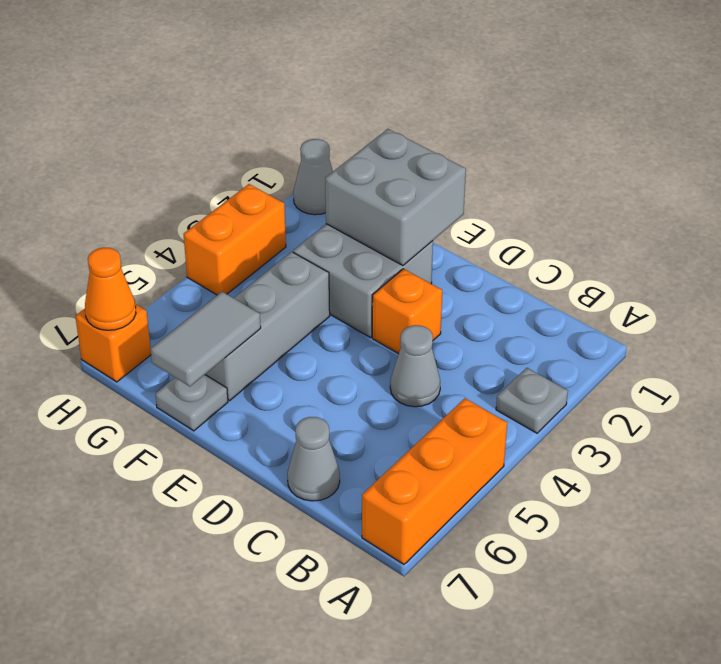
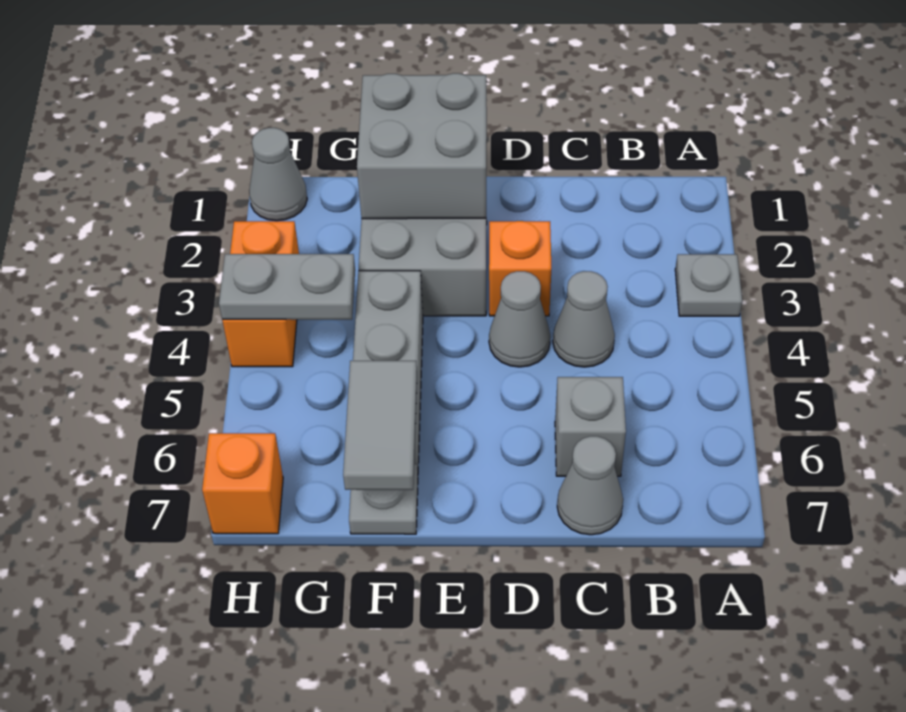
orange brick A5:A7 level 1 -> none
none -> grey brick C6 level 1
none -> grey cone D4 level 1
none -> grey plate G4:H4 level 2
orange cone H7 level 2 -> none

